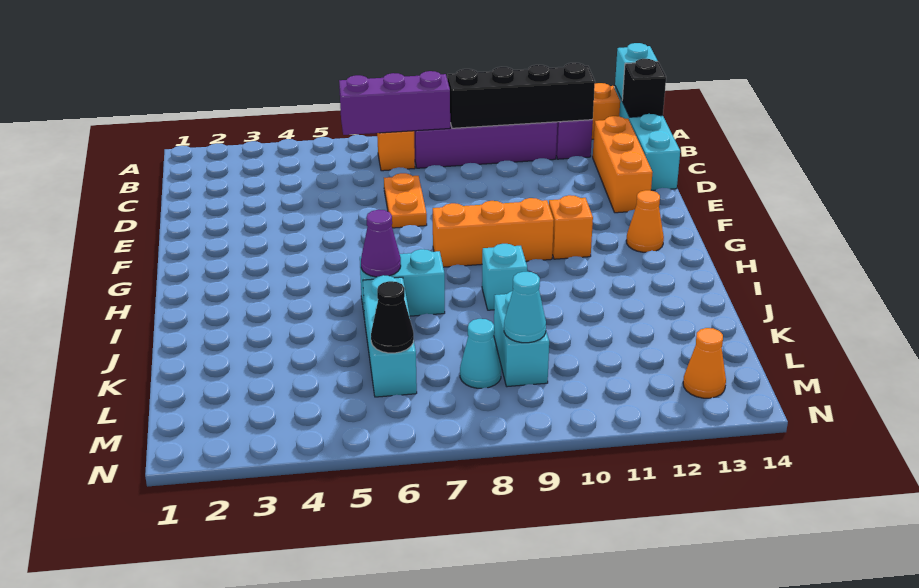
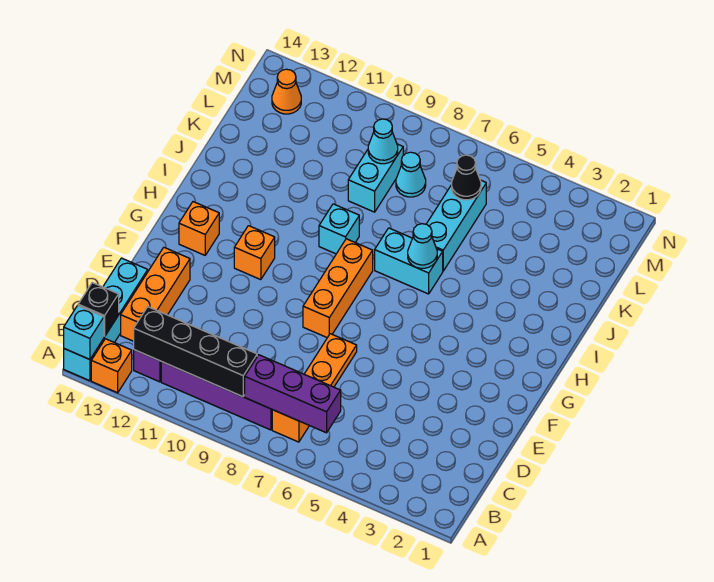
orange brick G8:G10 level 1 -> orange brick F8:H8 level 1
orange cone G13 level 1 -> orange brick G13 level 1
purple cone I6 level 2 -> cyan cone I6 level 2

